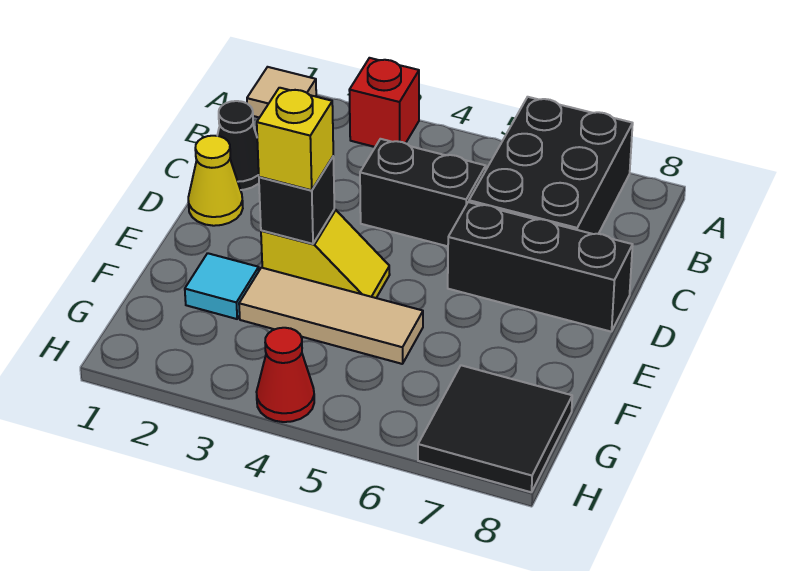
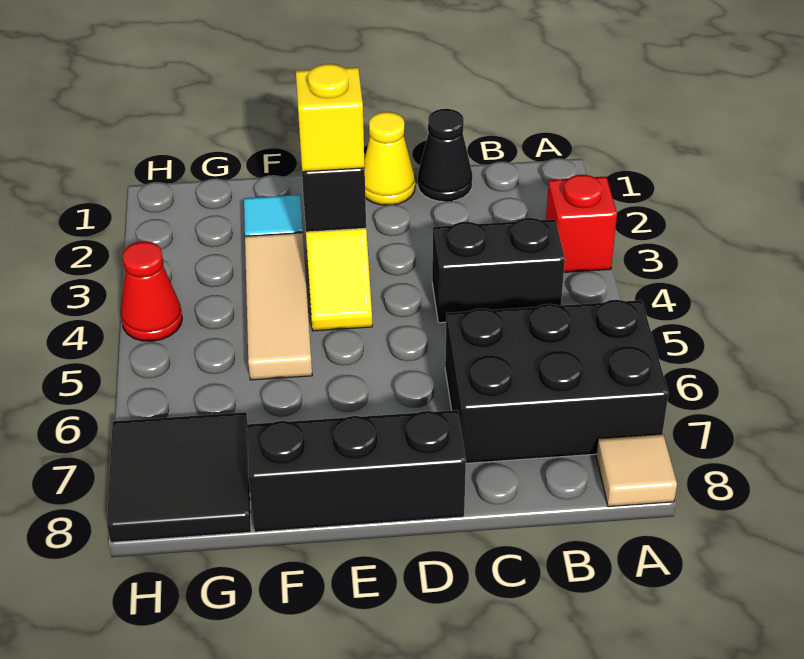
tan tile A1 level 1 -> tan tile A8 level 1
black brick C4:C5 level 1 -> black brick B4:C4 level 1
black brick D6:D8 level 1 -> black brick D8:F8 level 1

